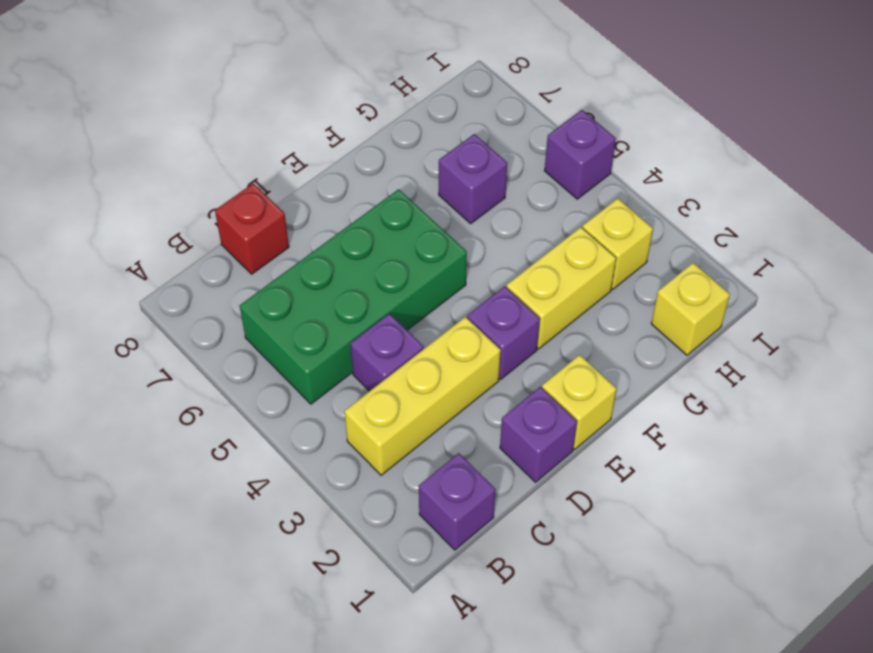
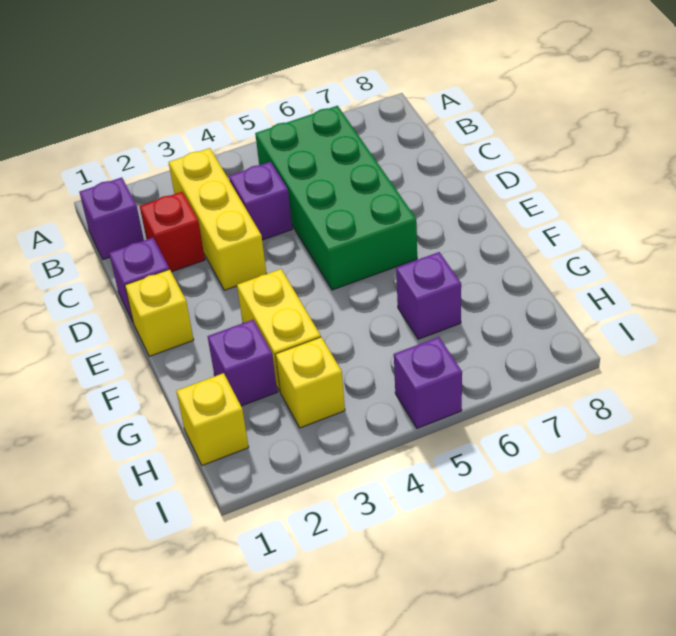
red brick C8 level 1 -> red brick C2 level 1
purple brick E3 level 1 -> purple brick G2 level 1

